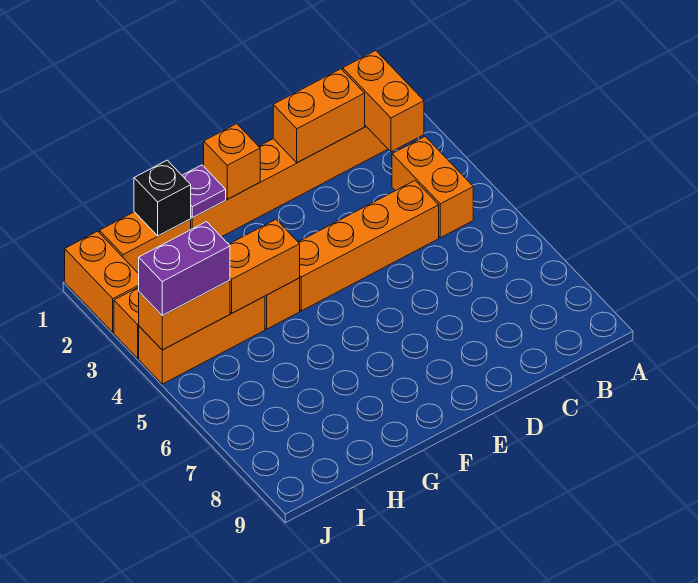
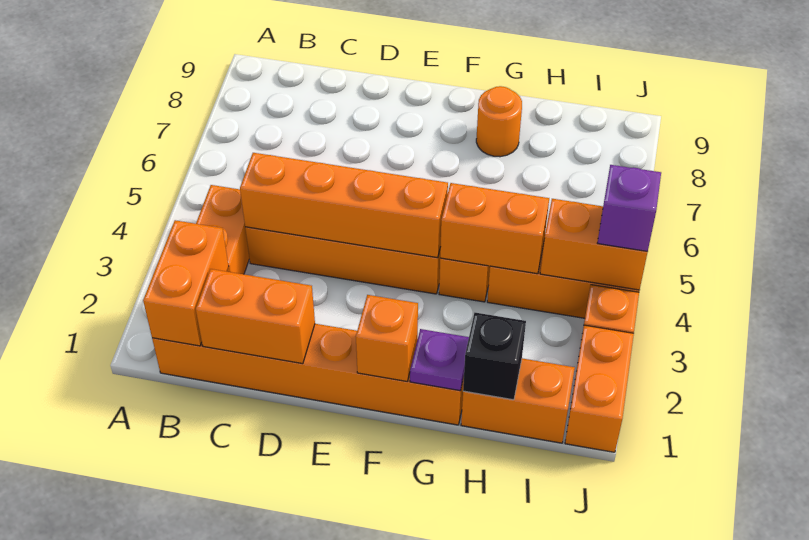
none -> orange brick C4:F4 level 2
none -> orange round brick G8 level 1
purple brick I4:J4 level 3 -> purple brick J4 level 3

